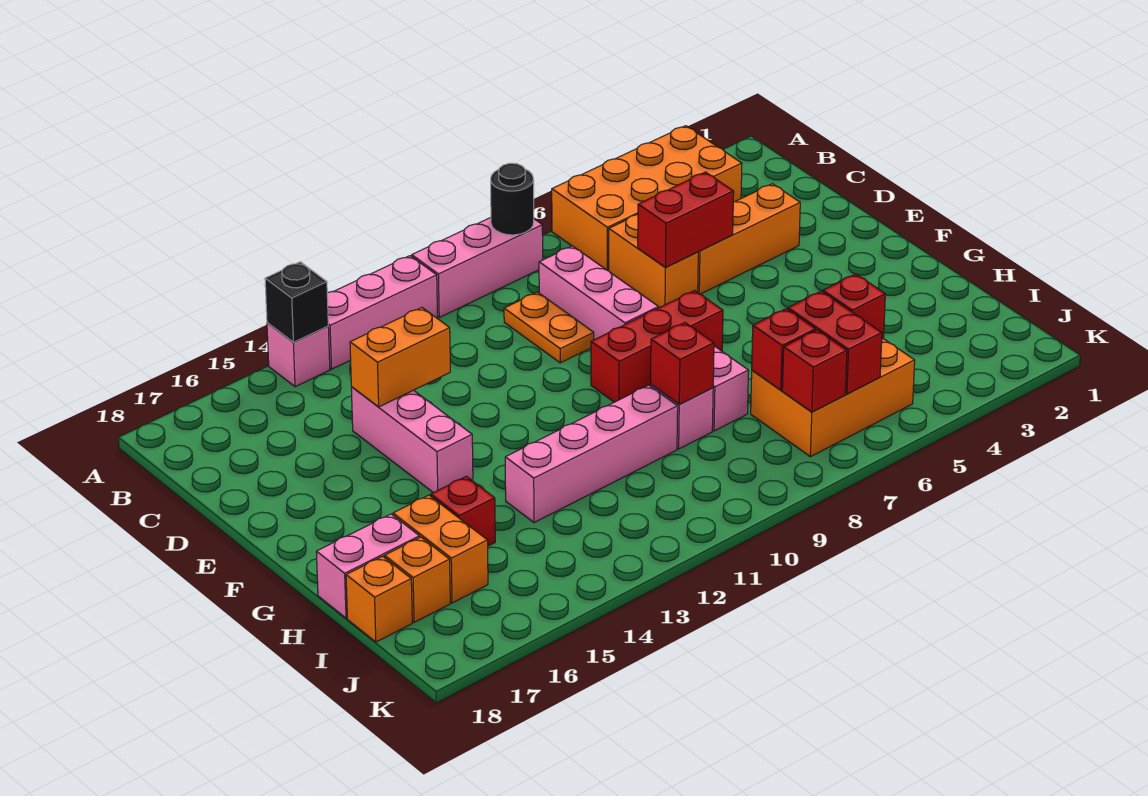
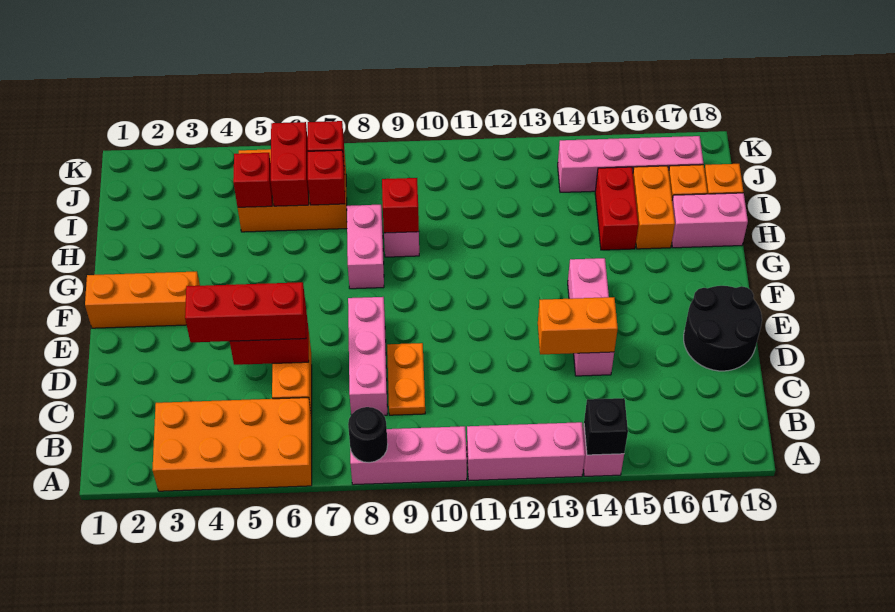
orange brick D3:D5 level 1 -> orange brick F1:F3 level 1
none -> black round brick D17:E18 level 1
red brick F7:F9 level 1 -> red brick D4:D6 level 3
pink brick H10:H13 level 1 -> pink brick J14:J17 level 1
red brick H15 level 1 -> red brick H15:I15 level 1

